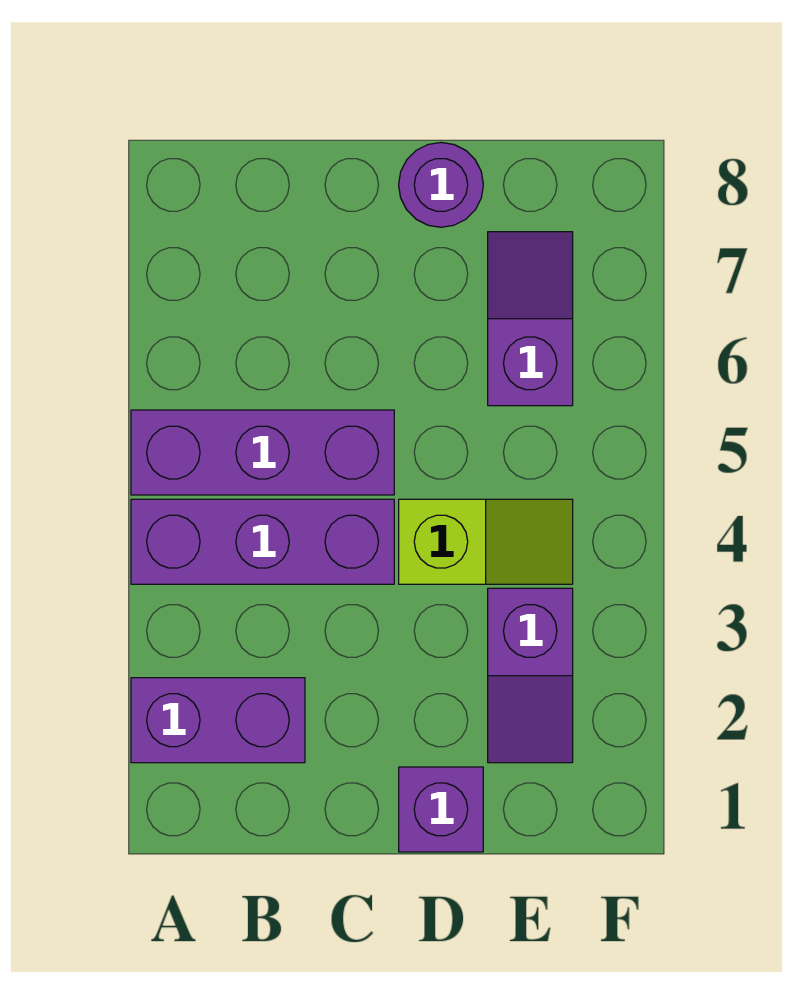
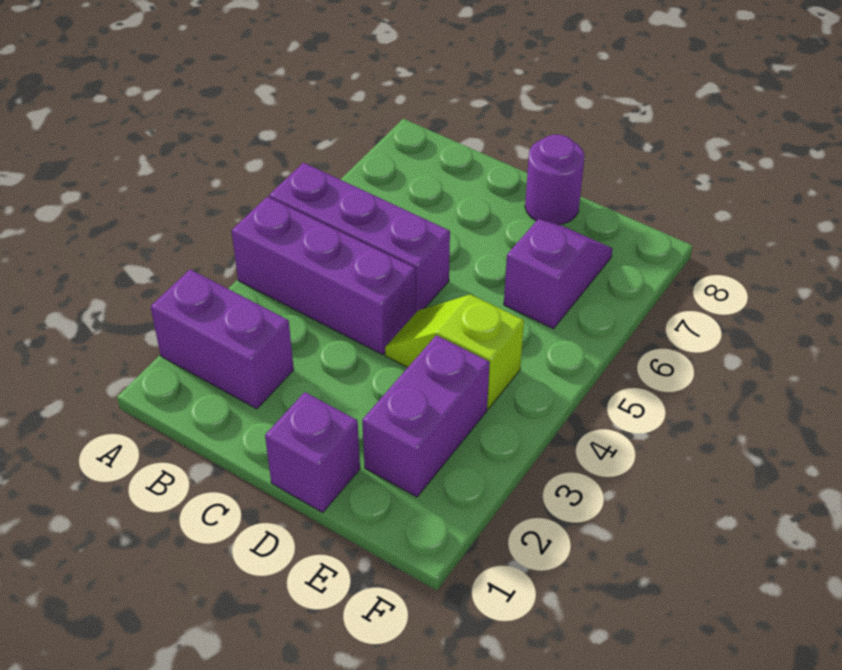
lime slope D4:E4 level 1 top D -> lime slope D4:E4 level 1 top E
purple slope E2:E3 level 1 top 3 -> purple brick E2:E3 level 1

